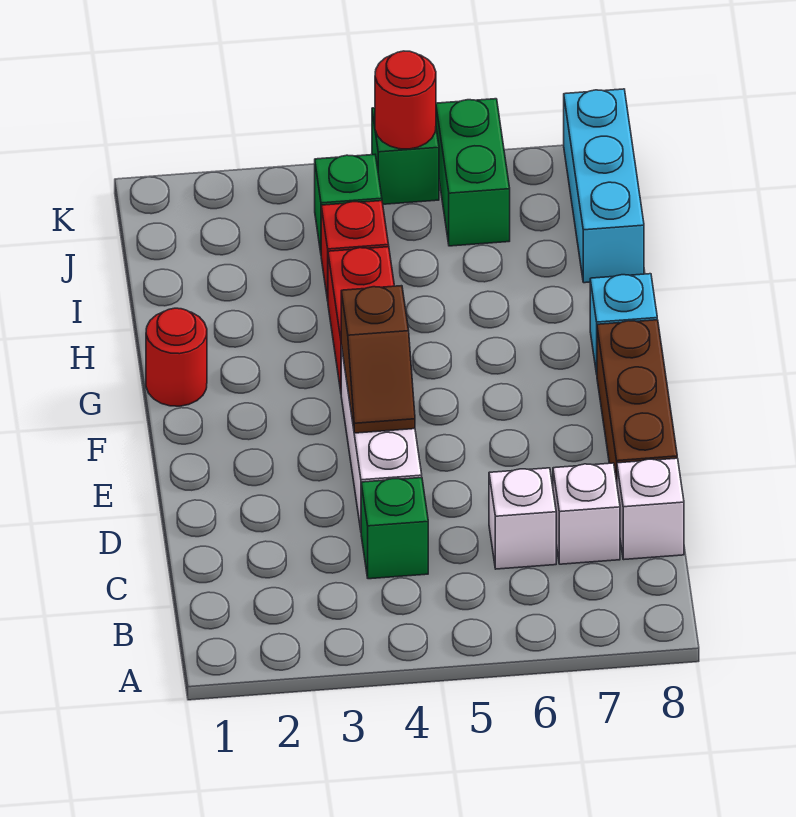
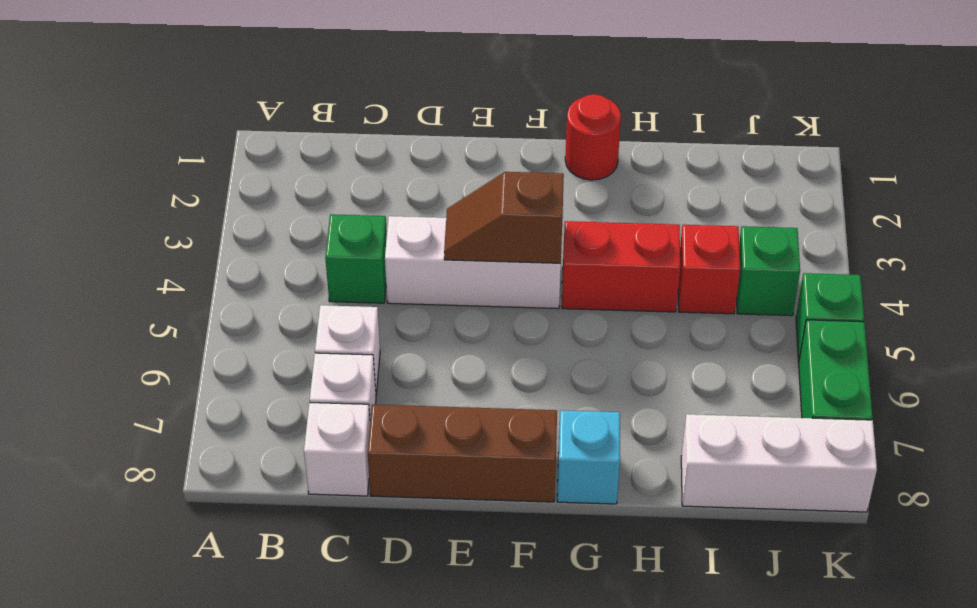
cyan brick I8:K8 level 1 -> white brick I8:K8 level 1
green brick J6:K6 level 1 -> green brick K6:K7 level 1
red round brick K5 level 2 -> none

